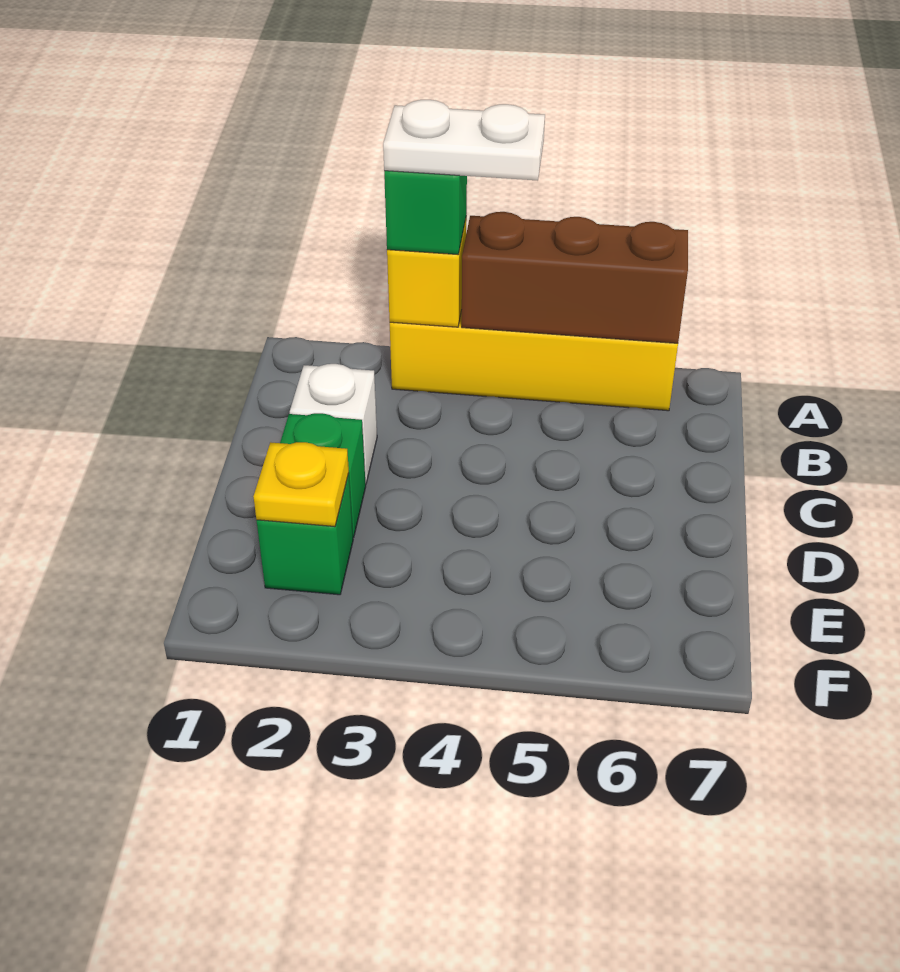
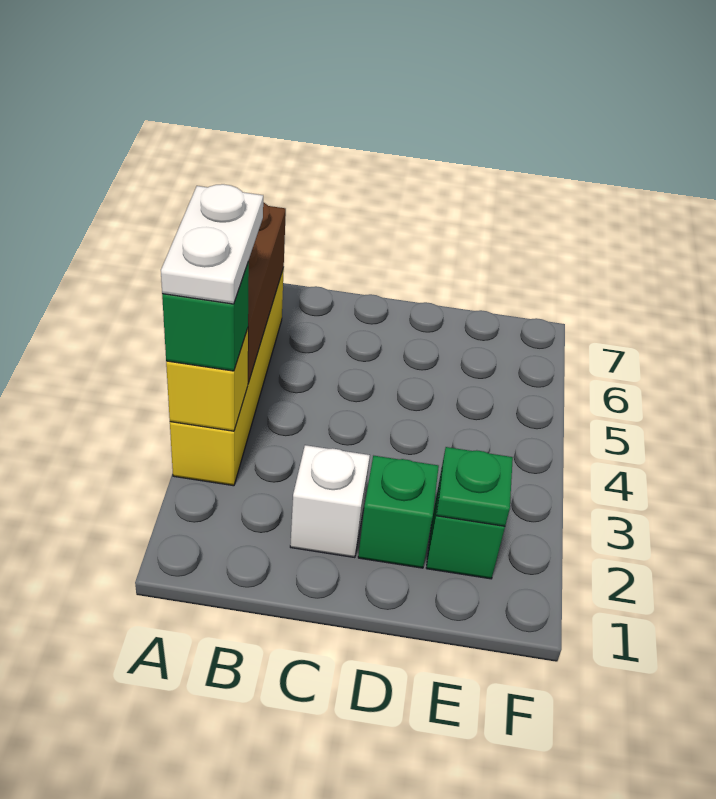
yellow plate E2 level 2 -> green plate E2 level 2

